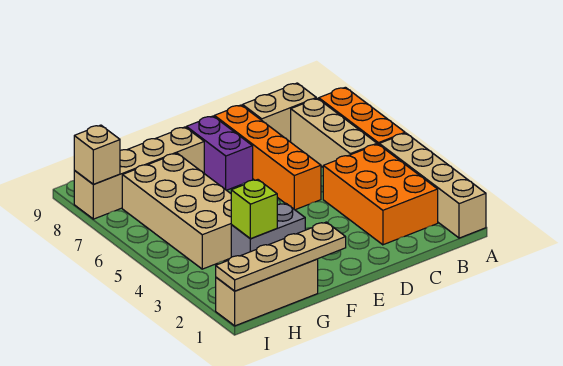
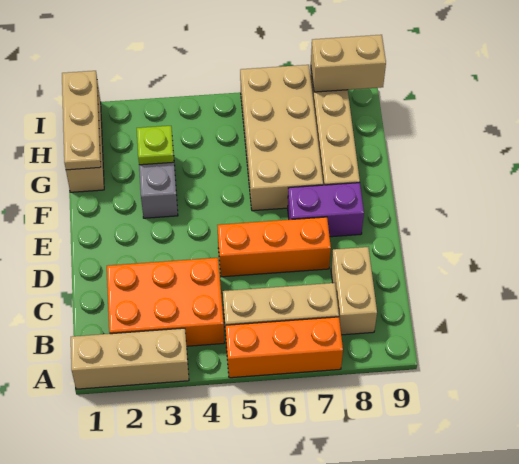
tan brick A1:A4 level 1 -> tan brick A1:A3 level 1
orange brick D5:D8 level 1 -> orange brick D5:D7 level 1
tan plate F1:I1 level 2 -> tan plate G1:I1 level 2
lime brick G3 level 2 -> lime plate G3 level 2
tan brick G4:H7 level 1 -> tan brick F6:I7 level 1
tan brick I8 level 2 -> tan brick I8:I9 level 2

